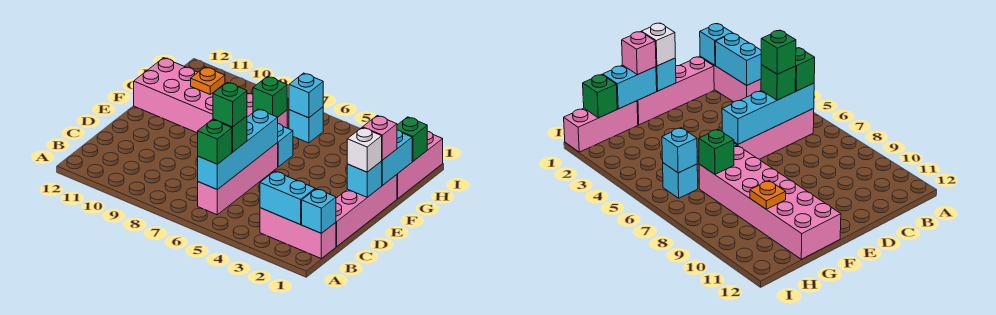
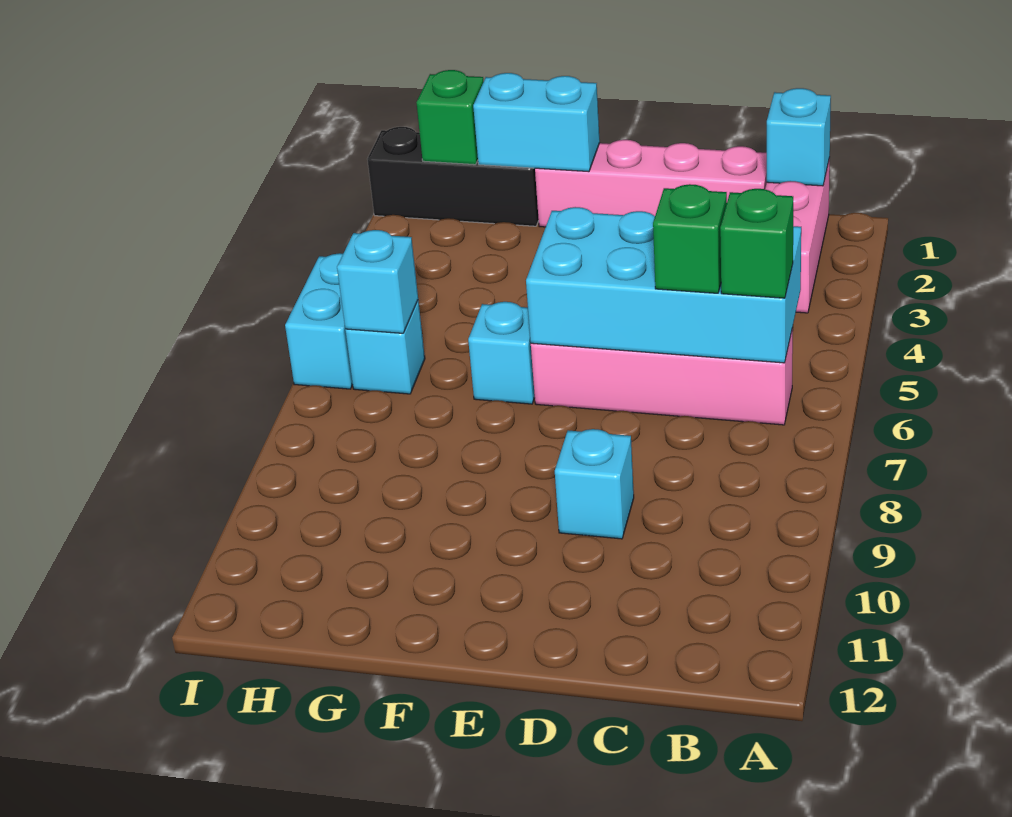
cyan brick B2:B3 level 2 -> cyan brick I5:I6 level 1
cyan brick B6:E6 level 2 -> cyan brick B5:E6 level 2
green brick C6 level 4 -> none
cyan brick E1 level 2 -> cyan brick D9 level 1
white brick E1 level 3 -> none
pink brick F1 level 3 -> none
pink brick F7:G12 level 1 -> none
pink brick G1:I1 level 1 -> black brick G1:I1 level 1
green brick G7 level 2 -> none
orange plate G10 level 2 -> none

